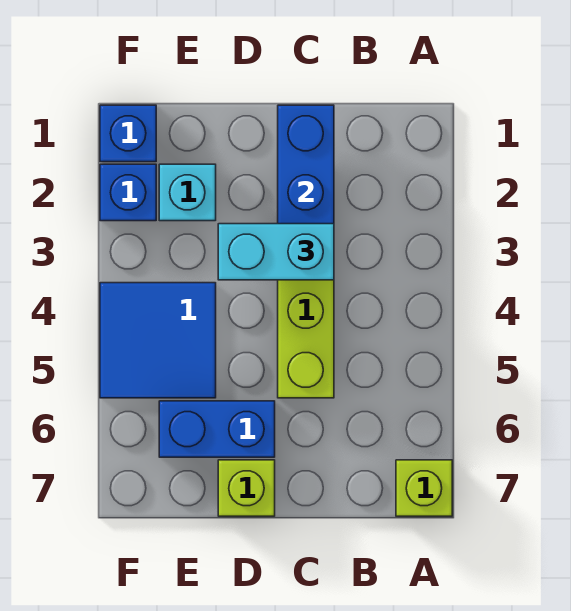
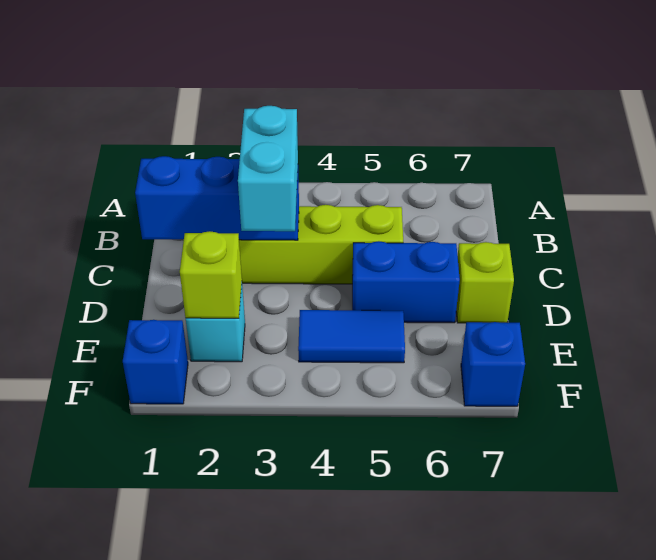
lime brick A7 level 1 -> lime brick E2 level 2
blue brick D6:E6 level 1 -> blue brick D5:D6 level 1
blue tile E4:F5 level 1 -> blue tile E4:E5 level 1
blue brick F2 level 1 -> blue brick F7 level 1

